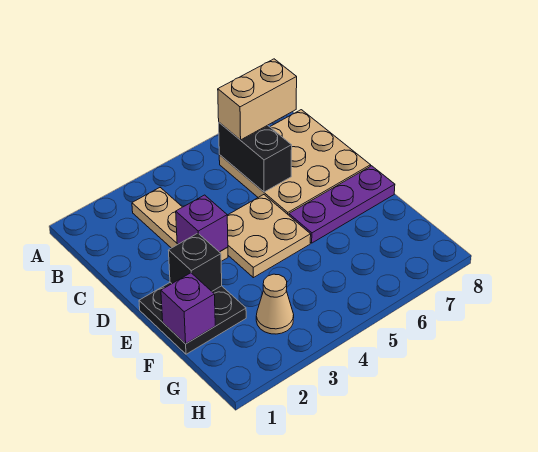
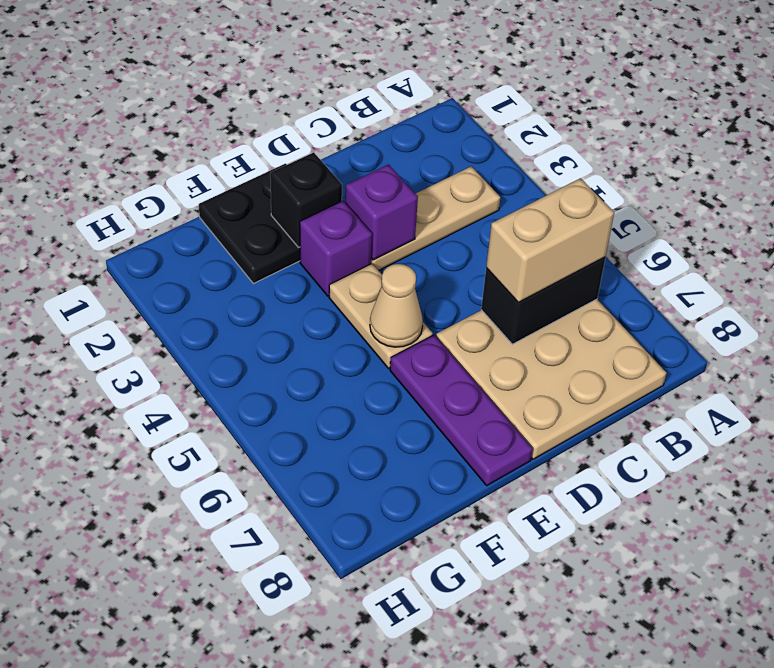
tan brick B6:B7 level 3 -> tan brick B6:C6 level 3
tan plate D4:E5 level 1 -> tan plate E4:E5 level 1
purple brick F1 level 2 -> purple brick E3 level 1
tan cone G3 level 1 -> tan cone E5 level 2

